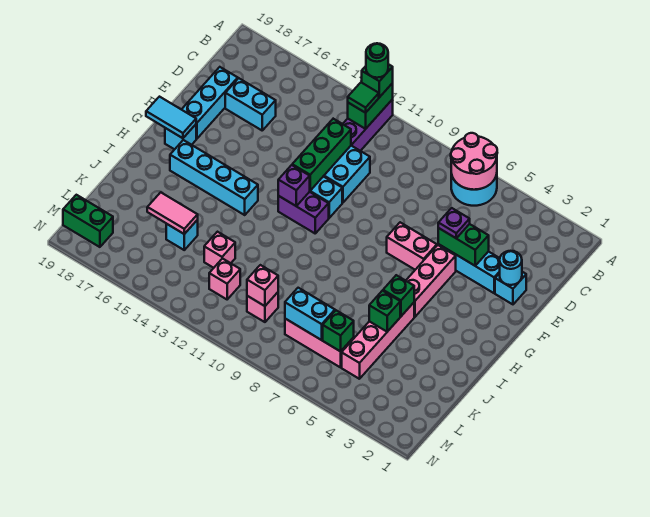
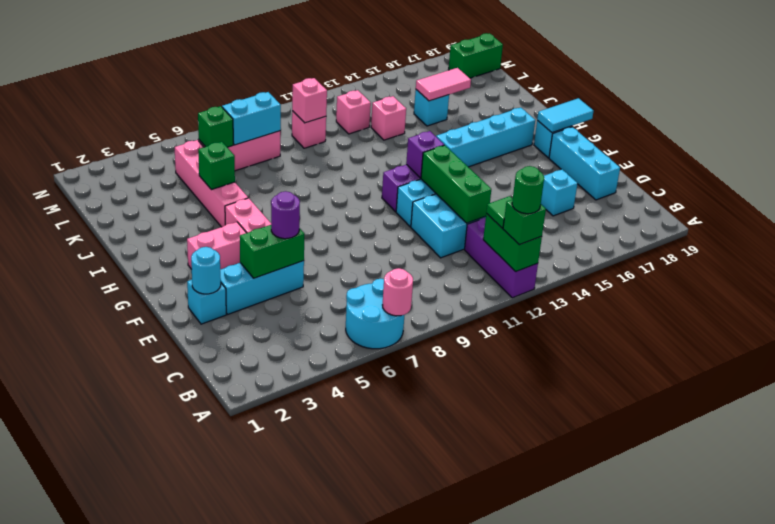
pink round brick A6:B7 level 2 -> pink round brick A7 level 2
cyan brick D16:D17 level 1 -> cyan brick D16 level 1
purple plate E5 level 3 -> purple round brick E5 level 3
pink brick F6:F7 level 1 -> pink brick G3:G4 level 1
green brick I5 level 2 -> none

